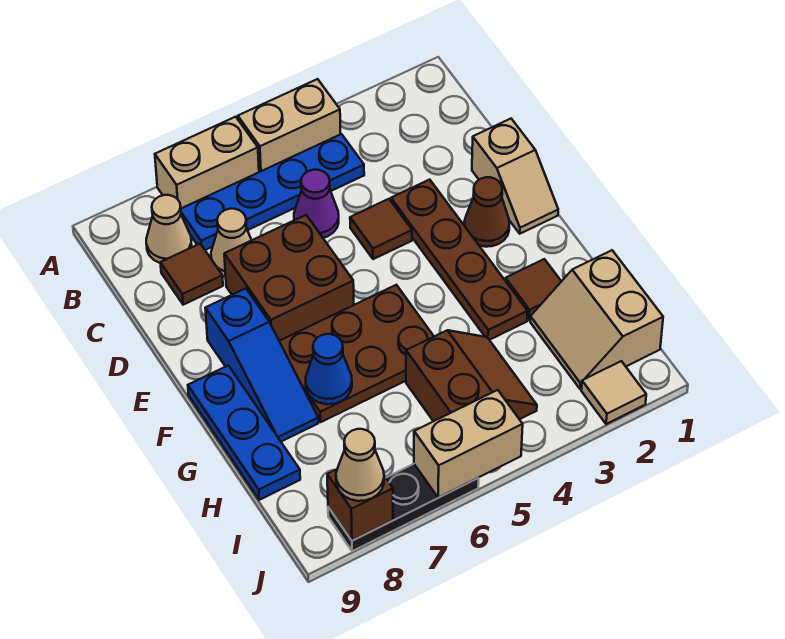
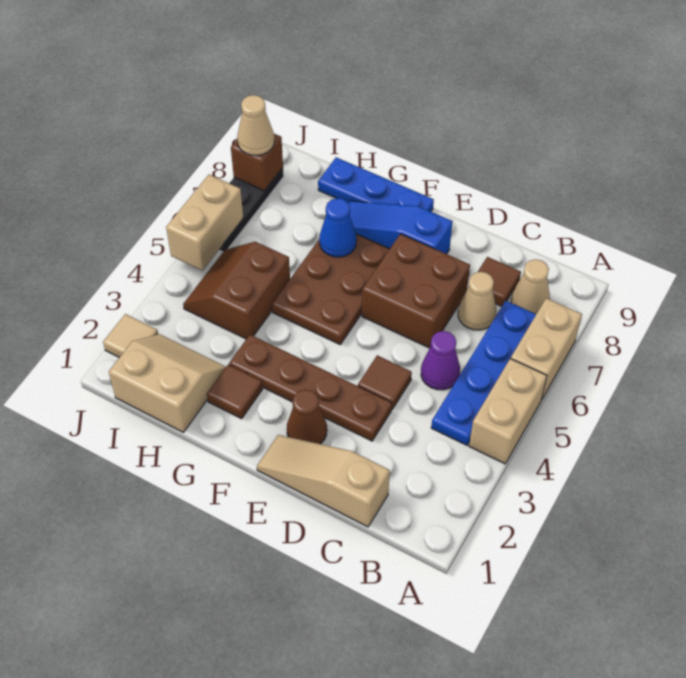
tan slope D1:E1 level 1 top D -> tan slope C1:E1 level 1 top C
brown slope H4:I5 level 1 top 5 -> brown slope H4:I5 level 1 top H

